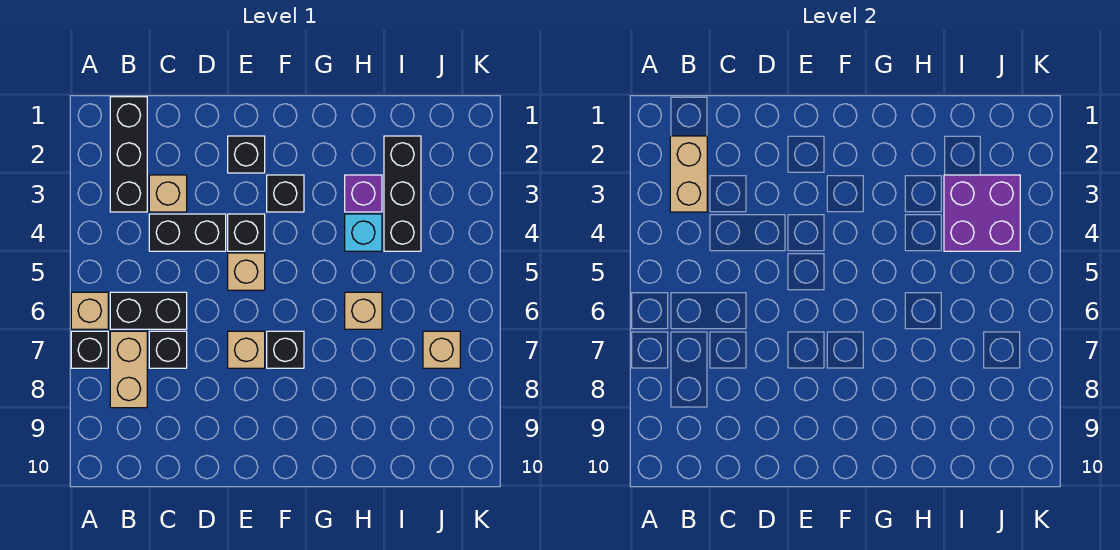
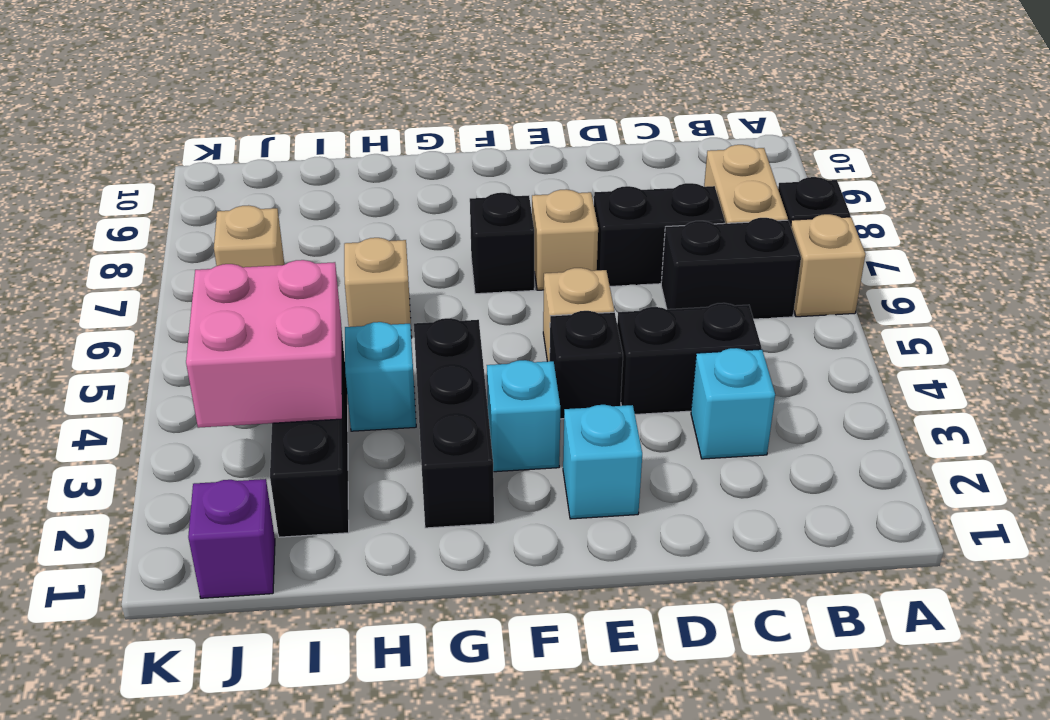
black brick B1:B3 level 1 -> black brick G2:G4 level 1
tan brick B2:B3 level 2 -> none
tan brick C3 level 1 -> cyan brick C3 level 1
black brick C7 level 1 -> black brick C7:D7 level 1
black brick E2 level 1 -> cyan brick E2 level 1
black brick F3 level 1 -> cyan brick F3 level 1
purple brick H3 level 1 -> purple brick J1 level 1
purple brick I3:J4 level 2 -> pink brick I3:J4 level 2

